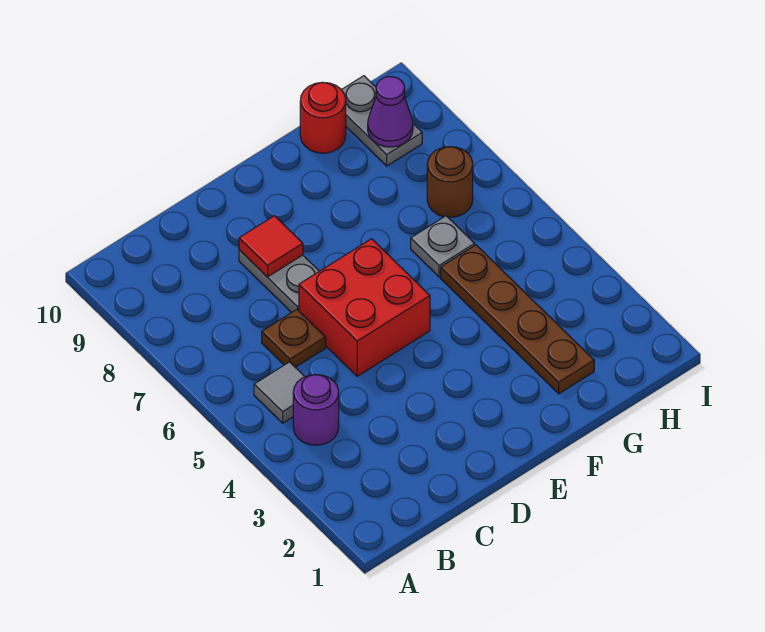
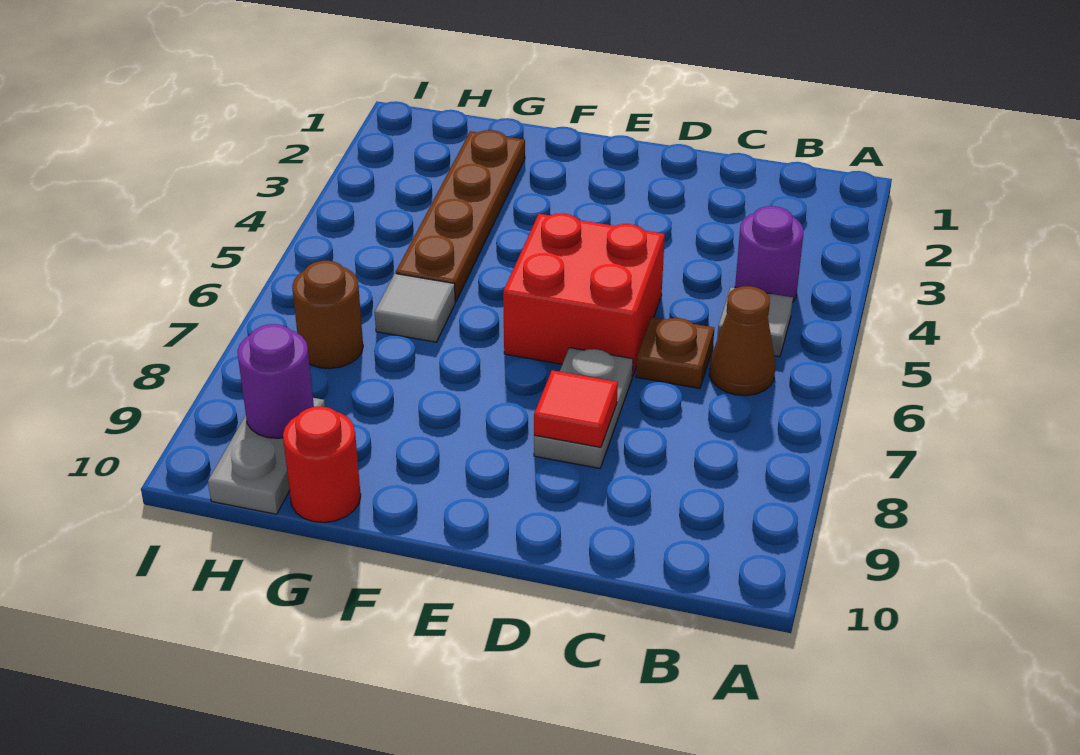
none -> brown cone B6 level 1
grey plate G6 level 1 -> grey tile G6 level 1
purple cone H9 level 2 -> purple round brick H9 level 2

